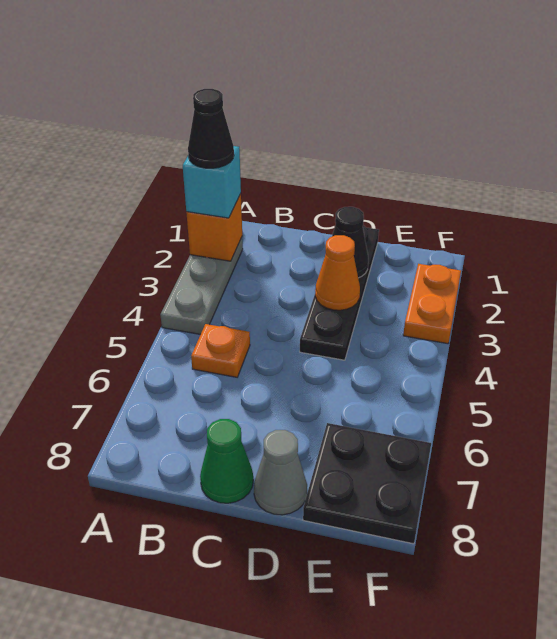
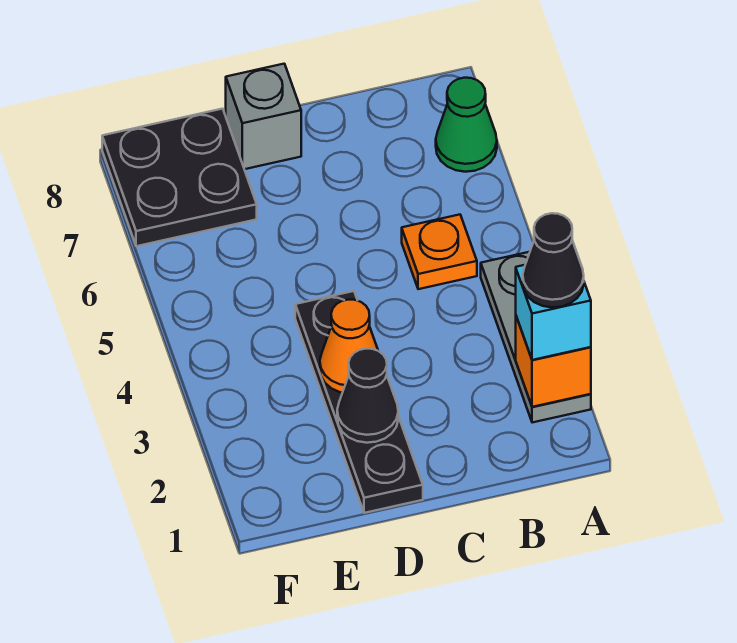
green cone C8 level 1 -> green cone A7 level 1
grey cone D8 level 1 -> grey brick D8 level 1
orange plate F2:F3 level 1 -> none

